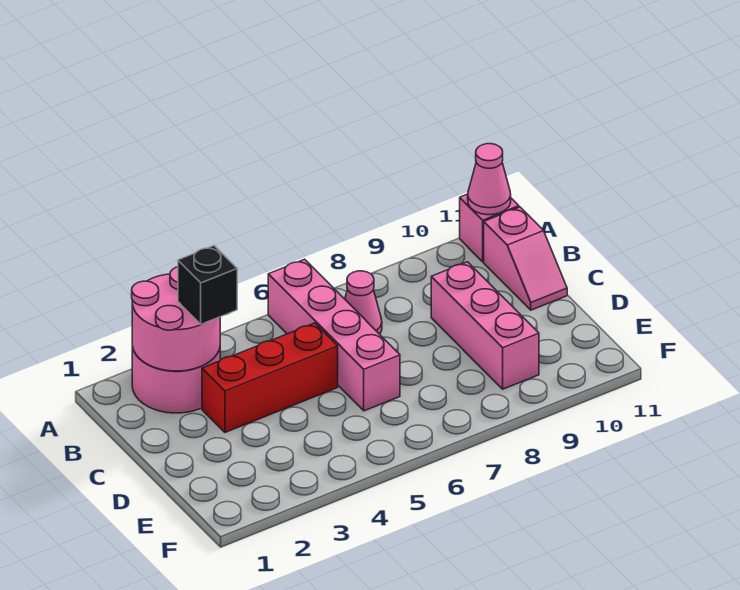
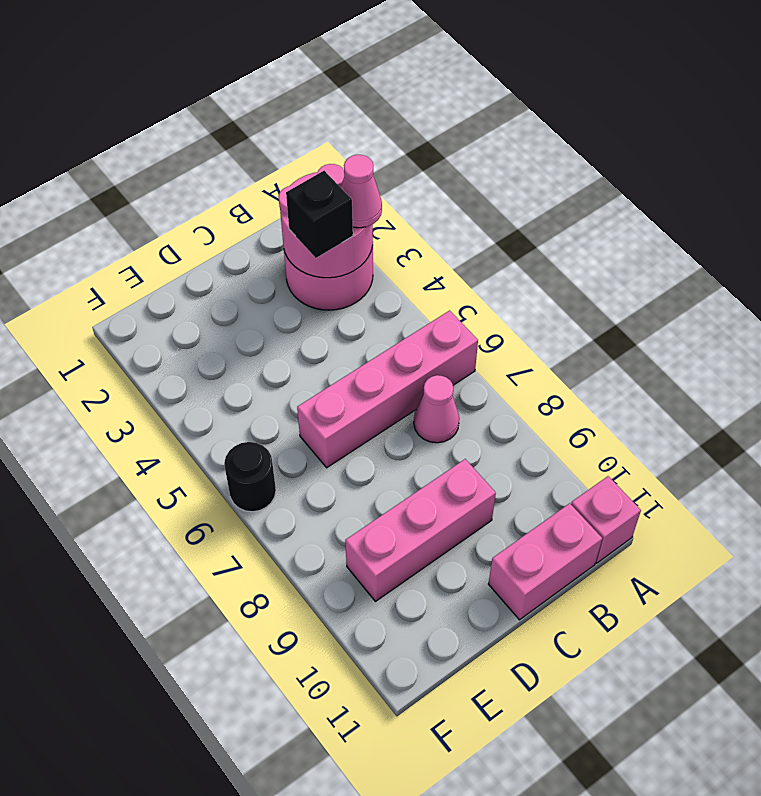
pink cone A11 level 2 -> pink cone A3 level 3
pink slope B11:C11 level 1 top B -> pink brick B11:C11 level 1
red brick C3:C5 level 1 -> none
none -> black round brick F6 level 1

